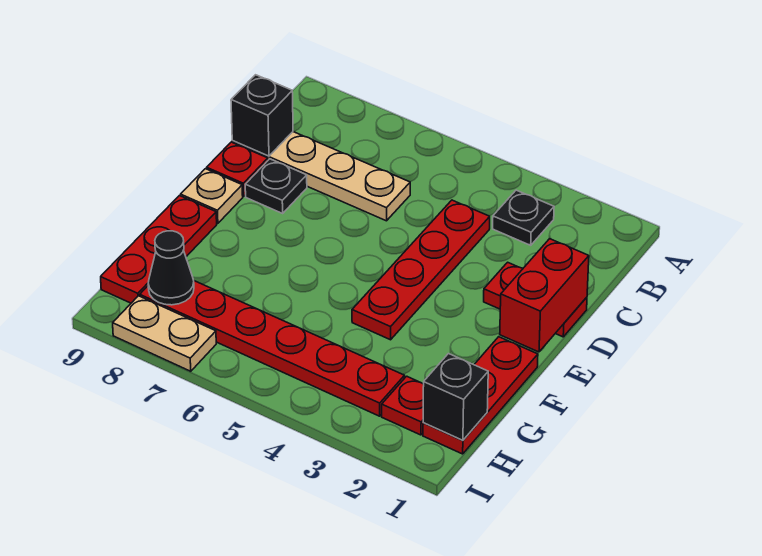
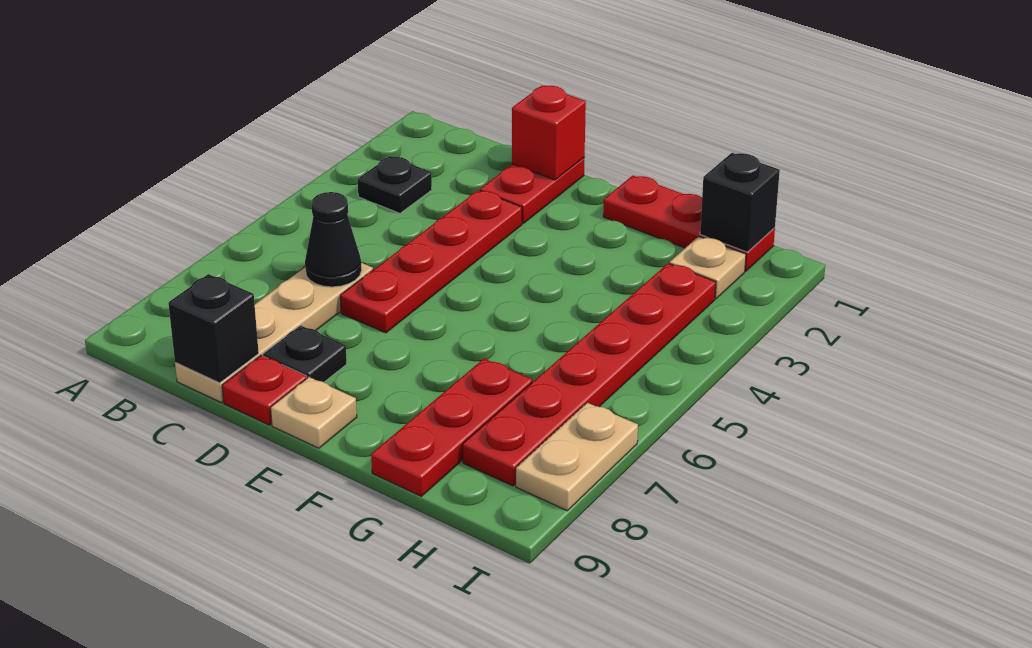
red plate C4:F4 level 1 -> red plate D3:D6 level 1
red brick D1:E1 level 2 -> red brick D1 level 2
red plate F9:H9 level 1 -> red plate G7:G9 level 1
red plate H2 level 1 -> tan plate H2 level 1
black cone H8 level 2 -> black cone C6 level 2

